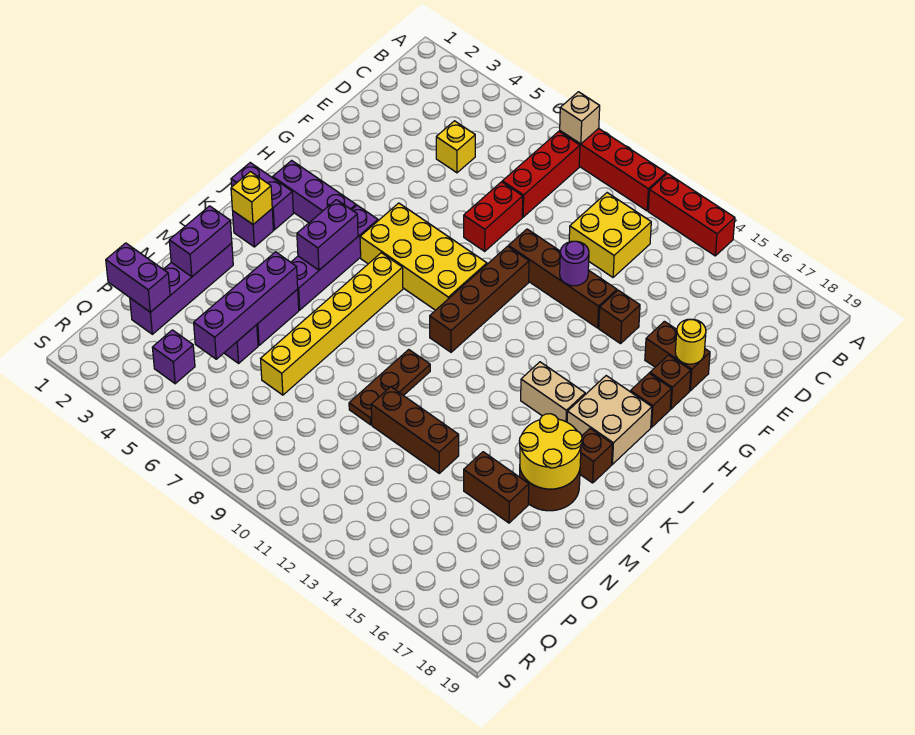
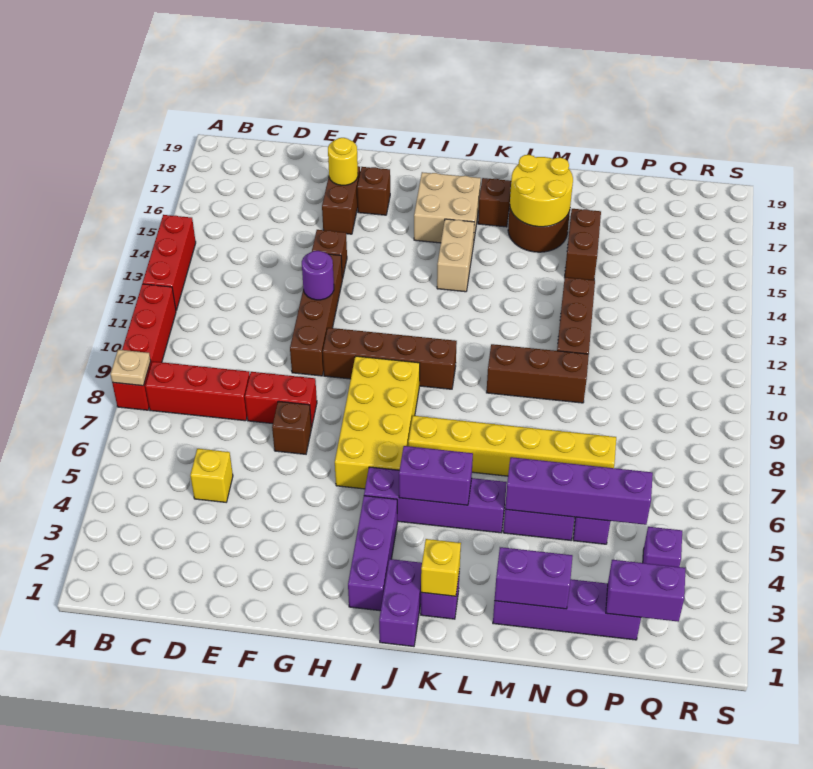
tan brick A8 level 2 -> tan plate A8 level 2
yellow brick C11:D12 level 1 -> none
brown brick H17 level 1 -> brown brick F7 level 1
brown plate L10:N10 level 1 -> brown brick L10:N10 level 1
purple brick P1:P2 level 2 -> purple brick P2:Q2 level 2

